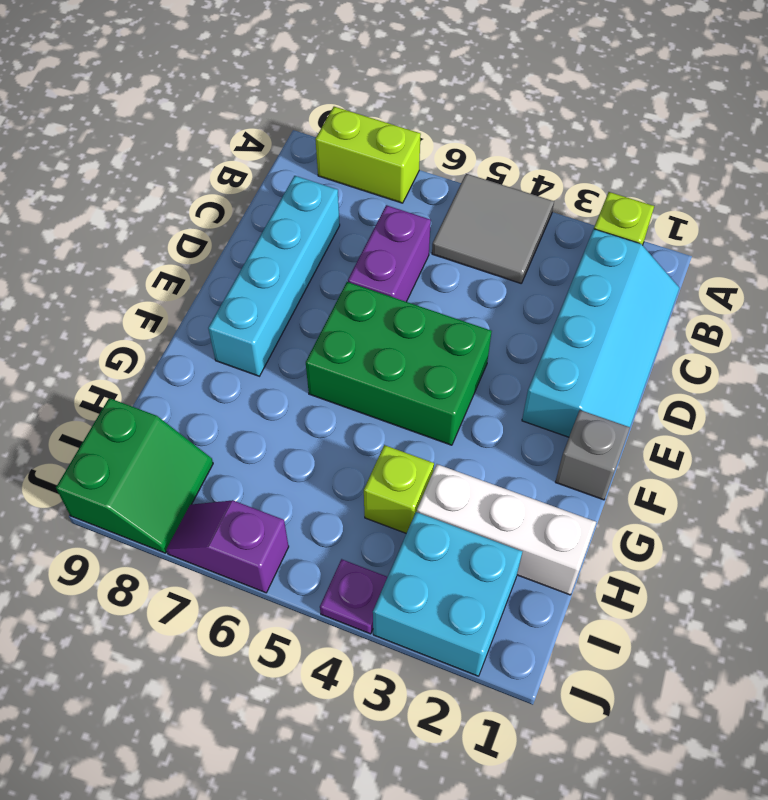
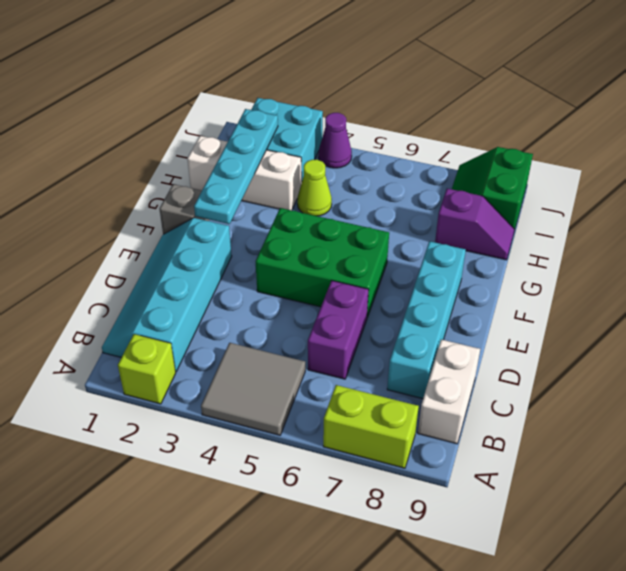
none -> white brick B9:C9 level 1
none -> cyan plate F2:I2 level 2
lime brick H4 level 1 -> lime cone H4 level 1
purple plate J4 level 1 -> purple cone J4 level 1
purple slope J6:J7 level 1 top 6 -> purple slope H8:H9 level 1 top 8

